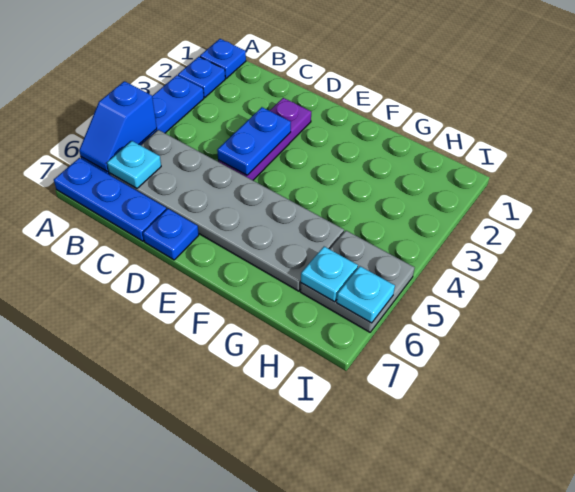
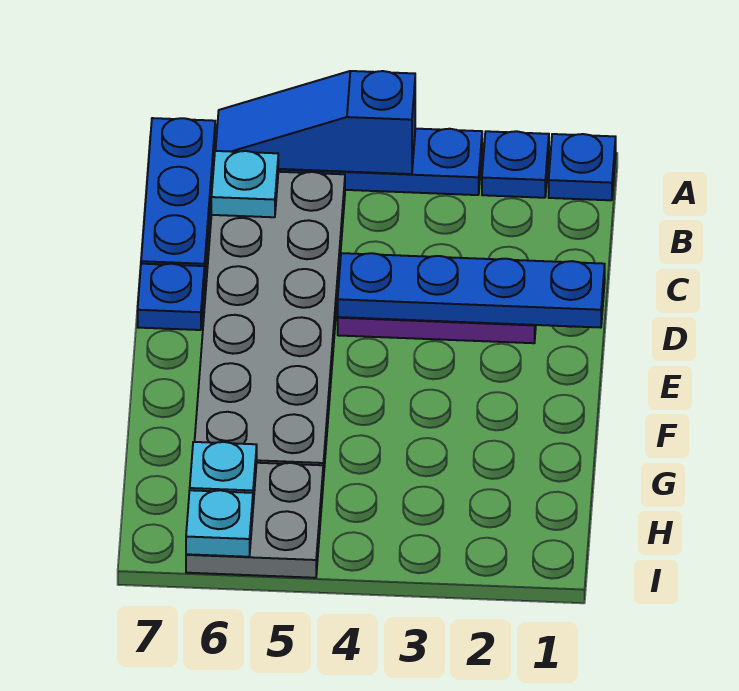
blue slope A5:A6 level 2 top 5 -> blue slope A4:A6 level 2 top 4
blue plate D3:D4 level 2 -> blue plate D1:D4 level 2

